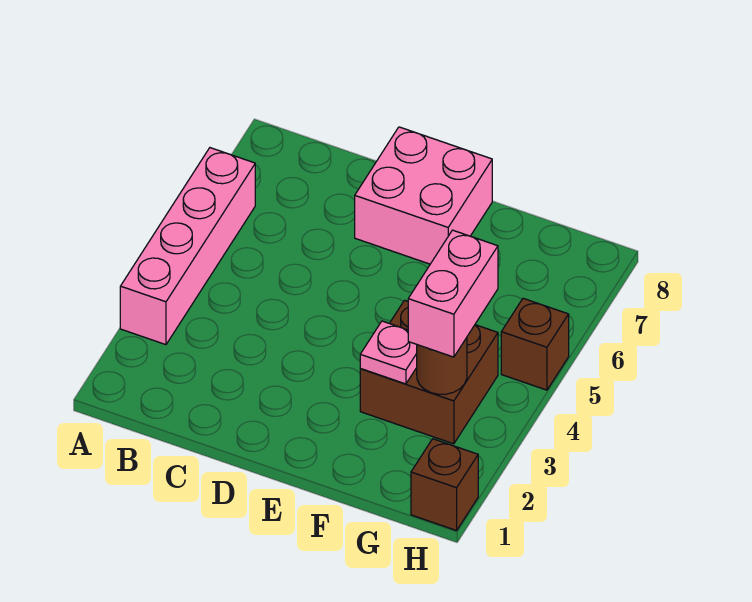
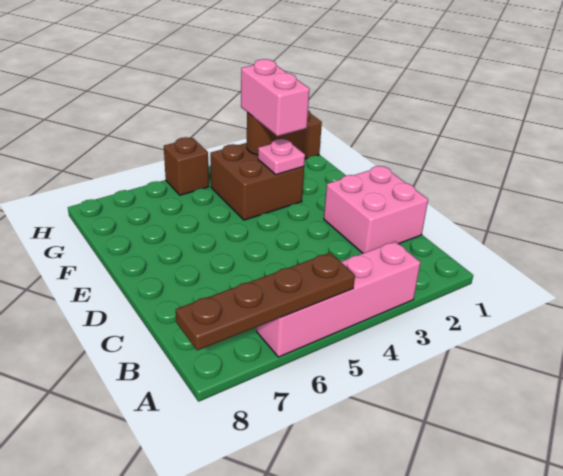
none -> brown plate A5:A8 level 2
pink brick D7:E8 level 1 -> pink brick C1:D2 level 1
pink brick G3:G4 level 3 -> pink brick F3:G3 level 3

